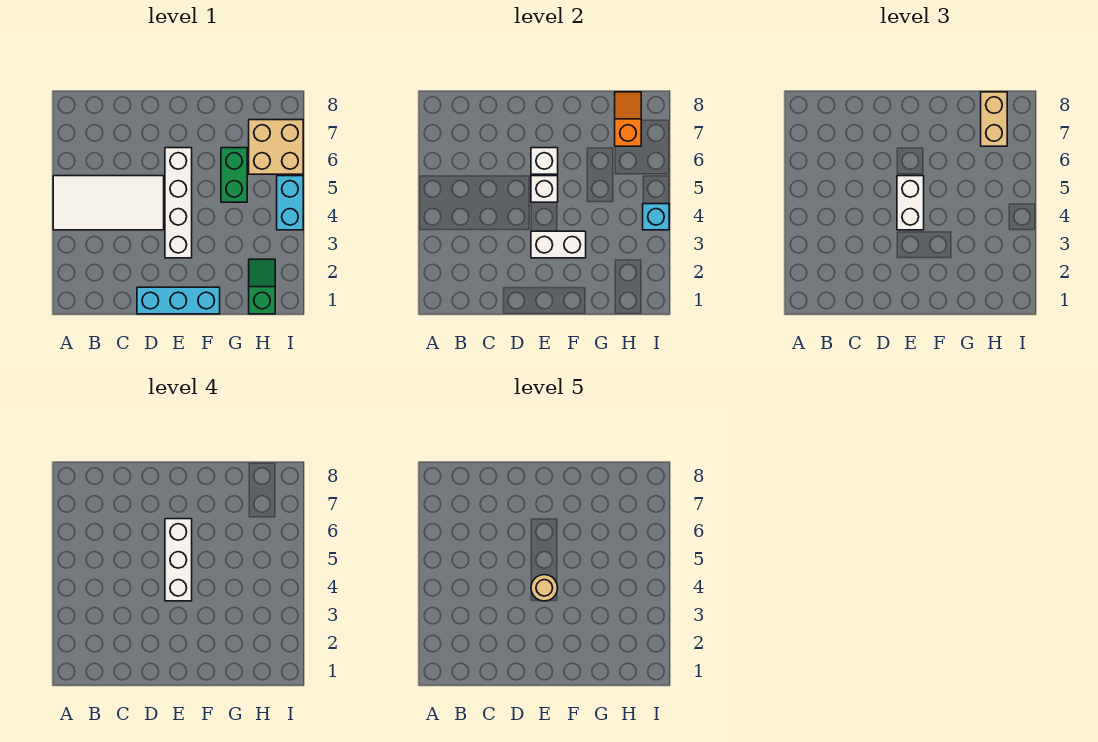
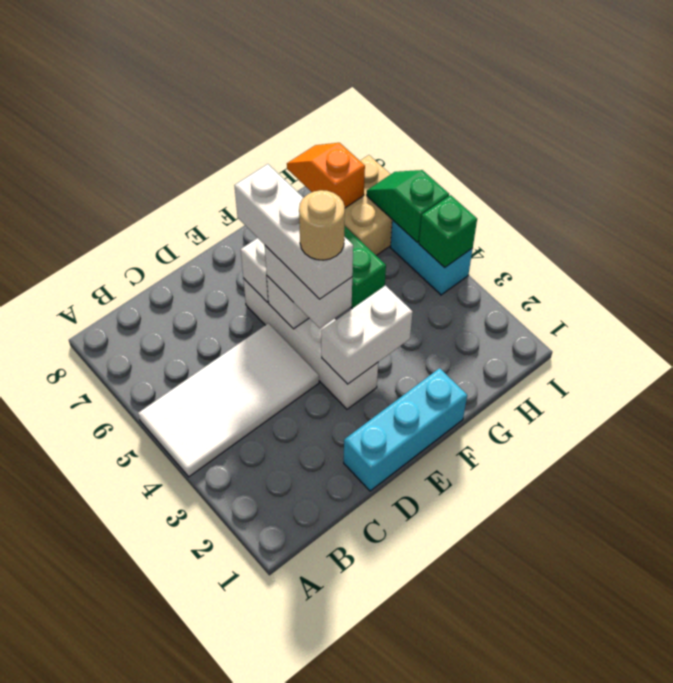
green slope H1:H2 level 1 top 1 -> green slope I5:I6 level 2 top 5
tan brick H7:H8 level 3 -> none
cyan brick I4 level 2 -> green brick I4 level 2

